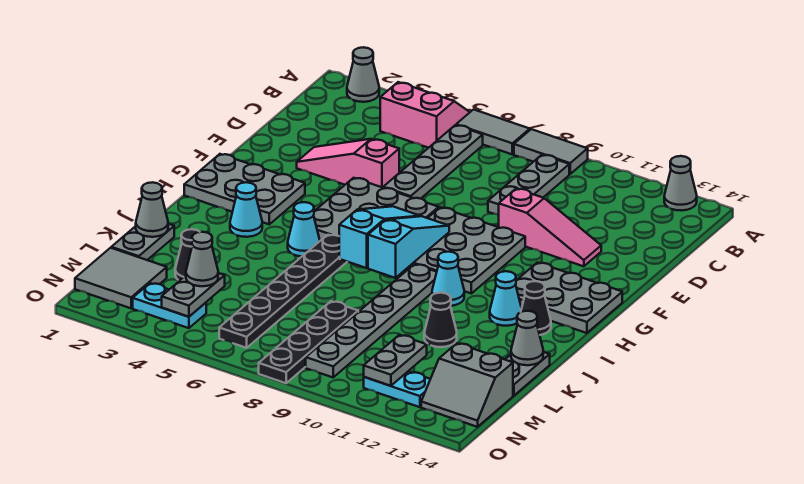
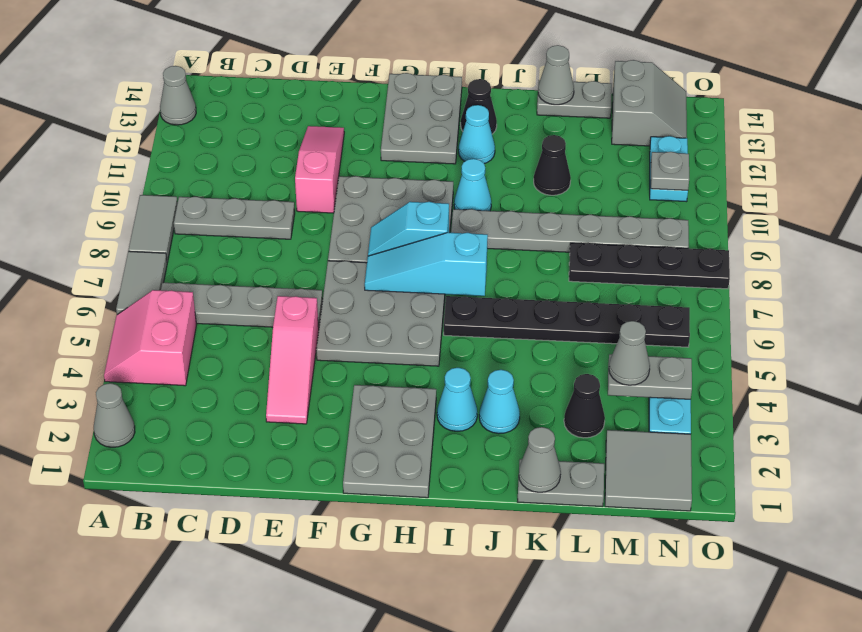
cyan slope G8:I8 level 2 top I -> cyan slope G8:H8 level 2 top H
cyan cone I5 level 1 -> cyan cone J3 level 1
grey plate M11:N11 level 2 -> grey plate N11 level 2

